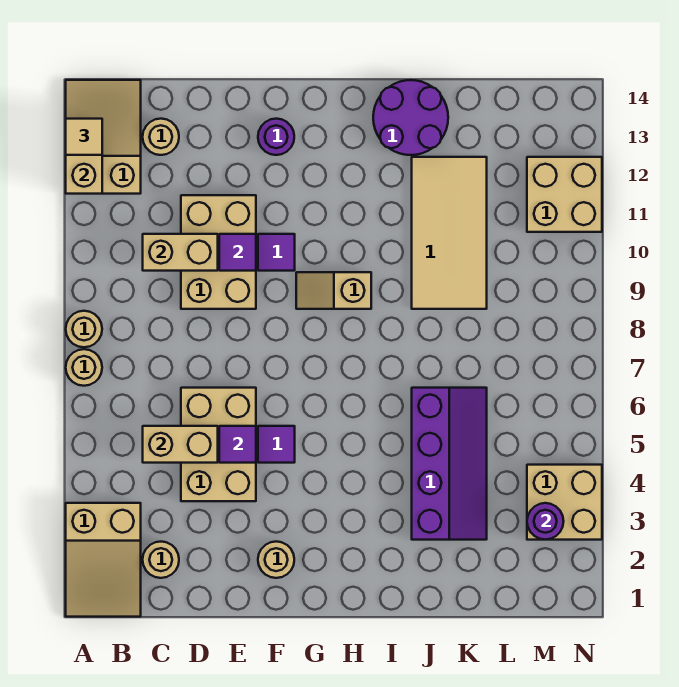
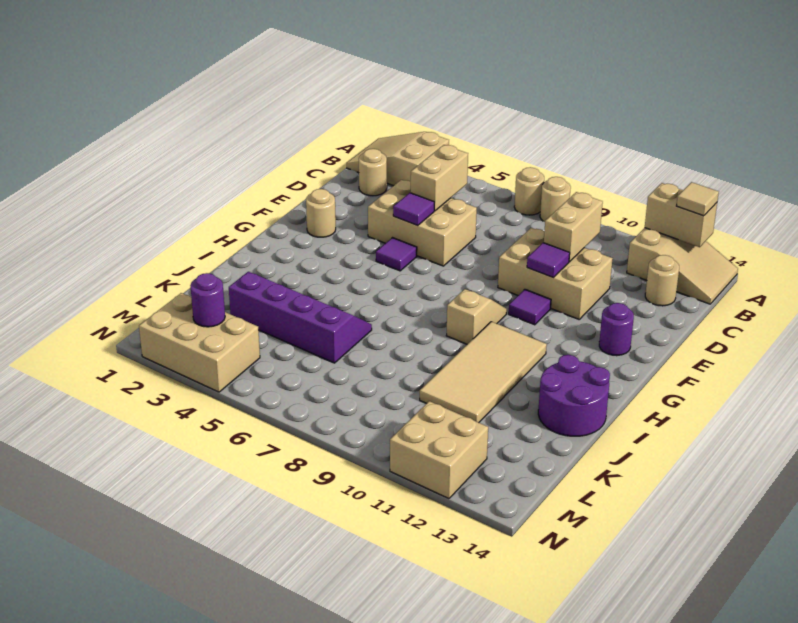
purple slope J3:K6 level 1 top J -> purple slope J3:K6 level 1 top K
tan tile J9:K12 level 1 -> tan tile H10:K11 level 1
tan brick M3:N4 level 1 -> tan brick M2:N4 level 1

